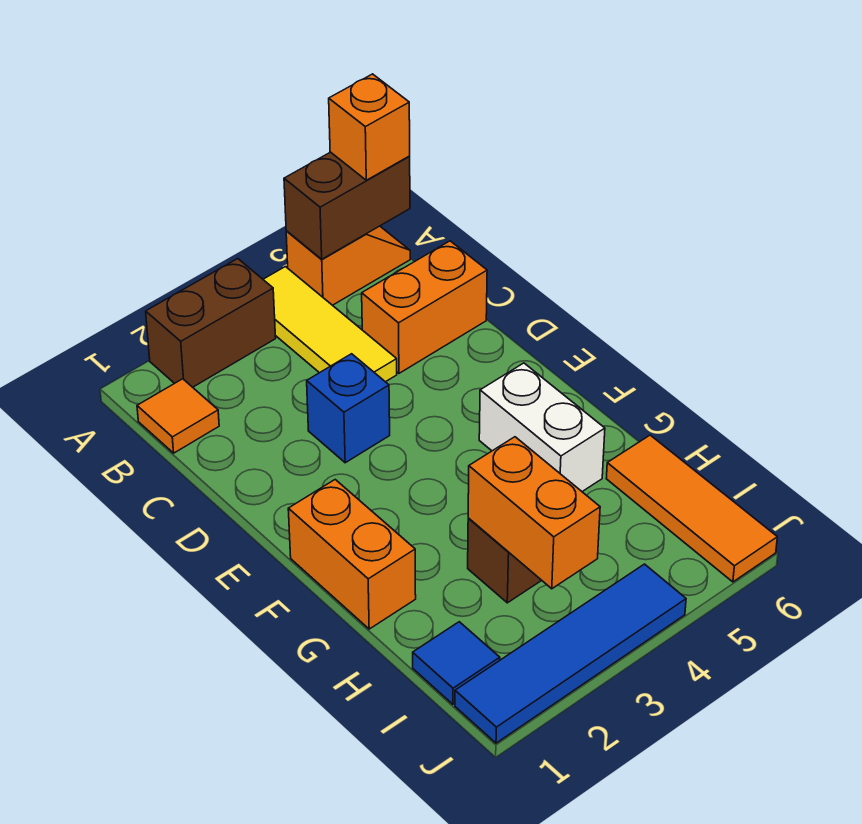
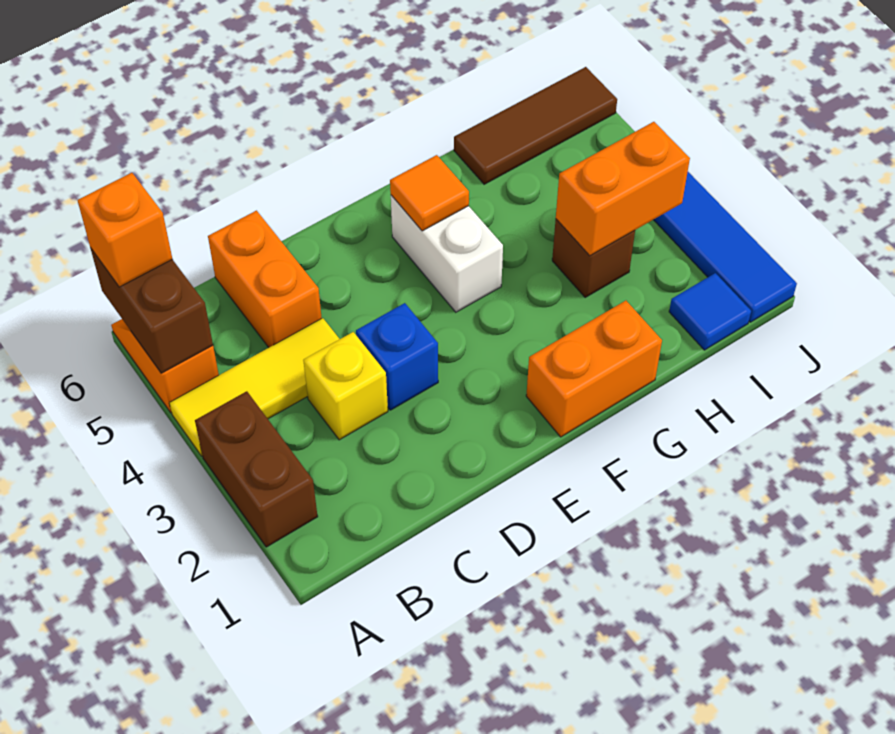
orange tile B1 level 1 -> orange tile F5 level 2
none -> yellow brick C3 level 1
white brick F5:G5 level 1 -> white brick F4:F5 level 1
orange tile H6:J6 level 1 -> brown tile H6:J6 level 1

